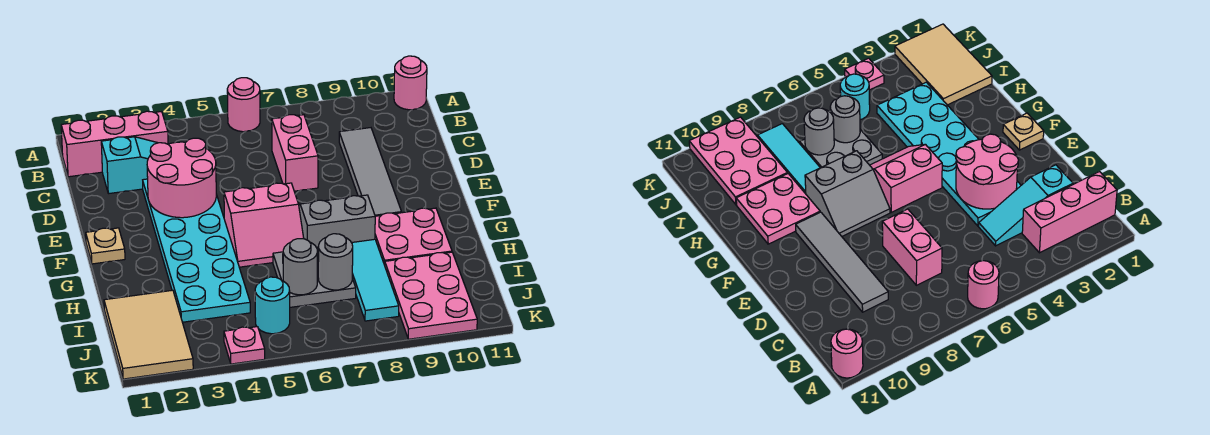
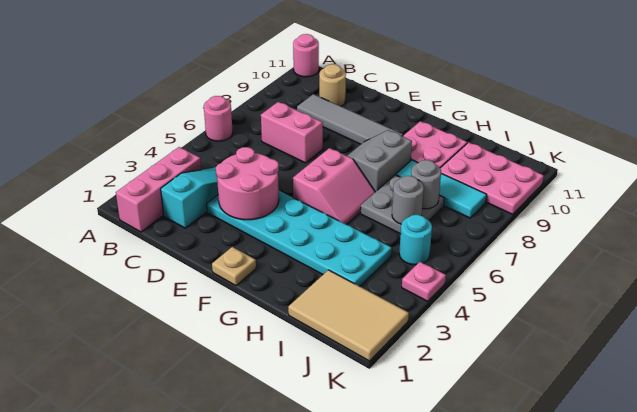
none -> tan round brick C10 level 1

